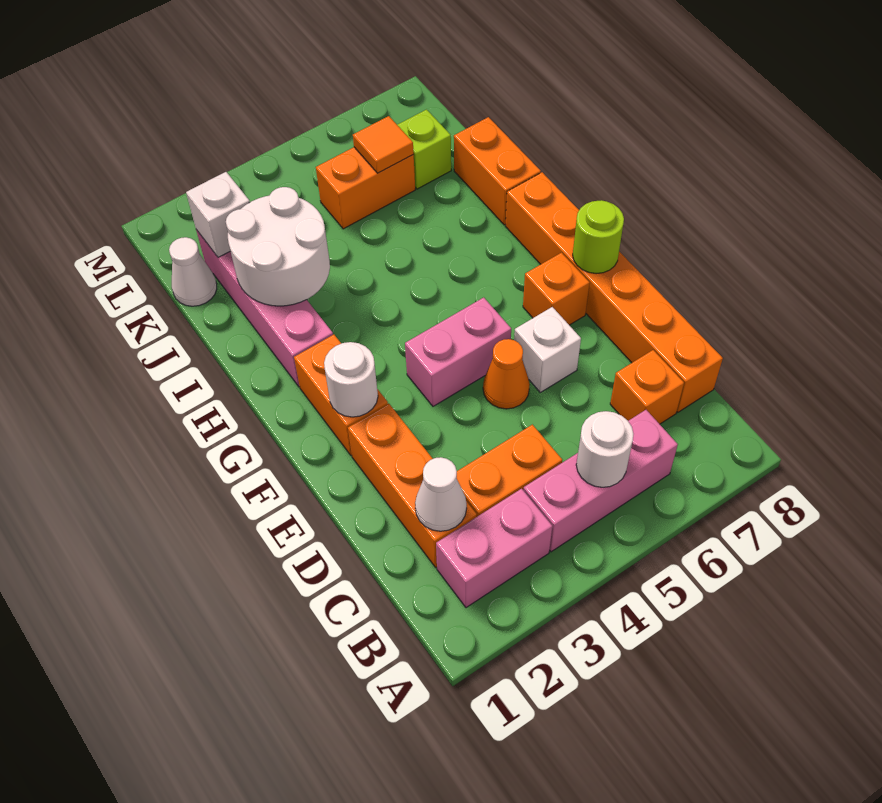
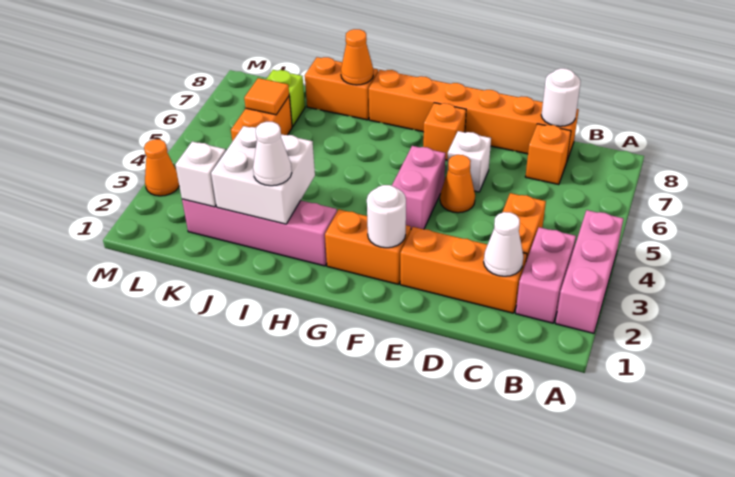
pink brick B4:B6 level 1 -> pink brick A2:A4 level 1
white round brick B5 level 2 -> white round brick C8 level 2
lime round brick F8 level 2 -> none
white round brick I2:J3 level 2 -> white brick I2:J3 level 2
none -> orange cone I8 level 2
white cone K1 level 1 -> white cone I2 level 3
none -> orange cone M3 level 1

